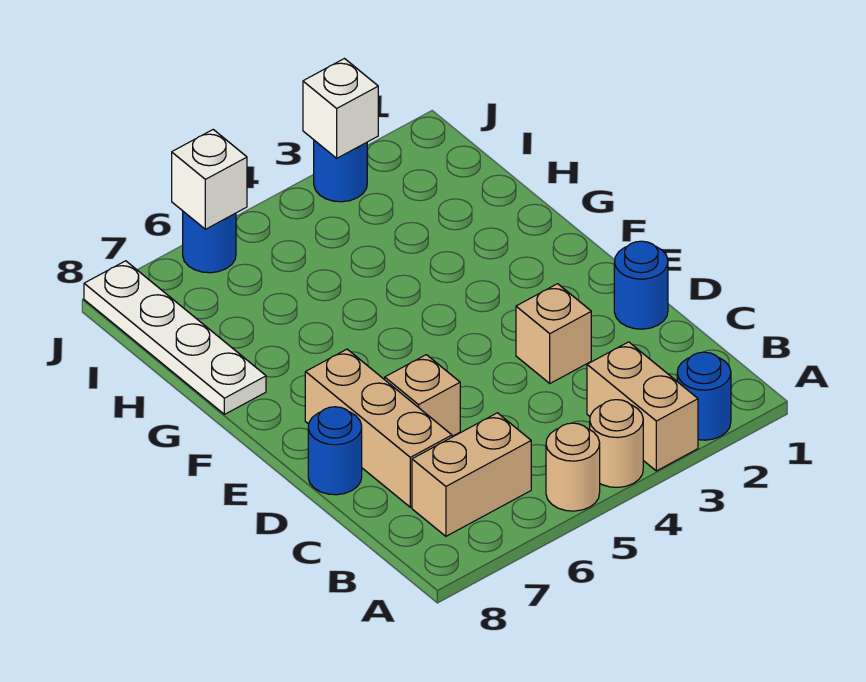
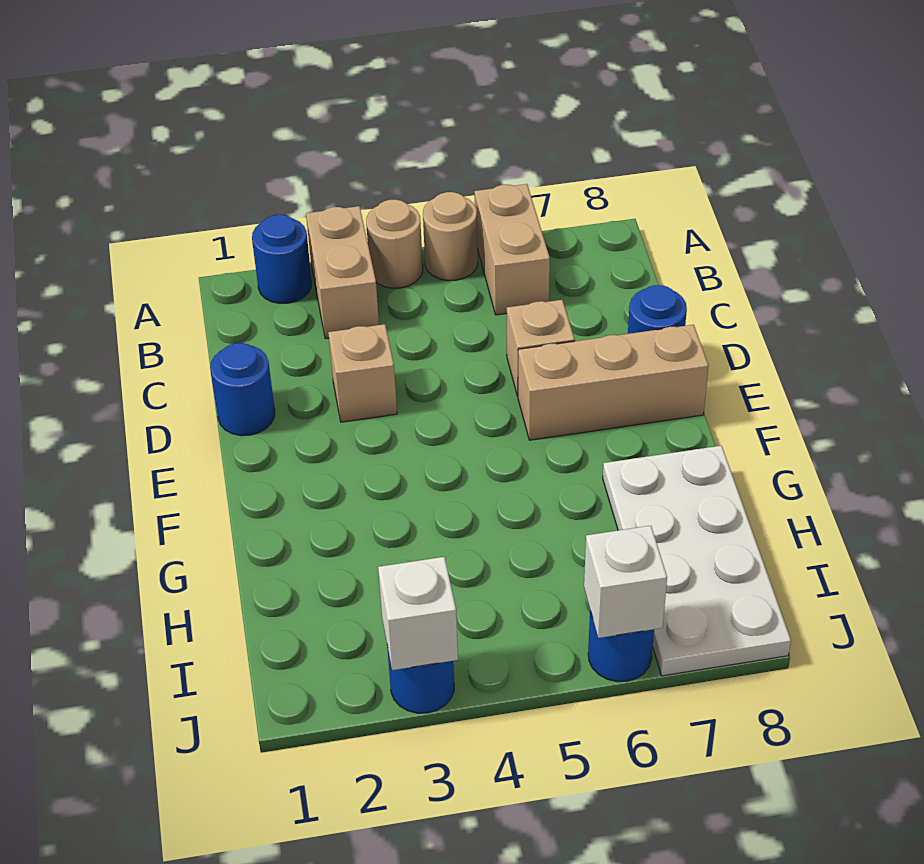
tan brick B6:B7 level 1 -> tan brick A6:B6 level 1
tan brick C7:E7 level 1 -> tan brick E6:E8 level 1
white plate G8:J8 level 1 -> white plate G7:J8 level 1

